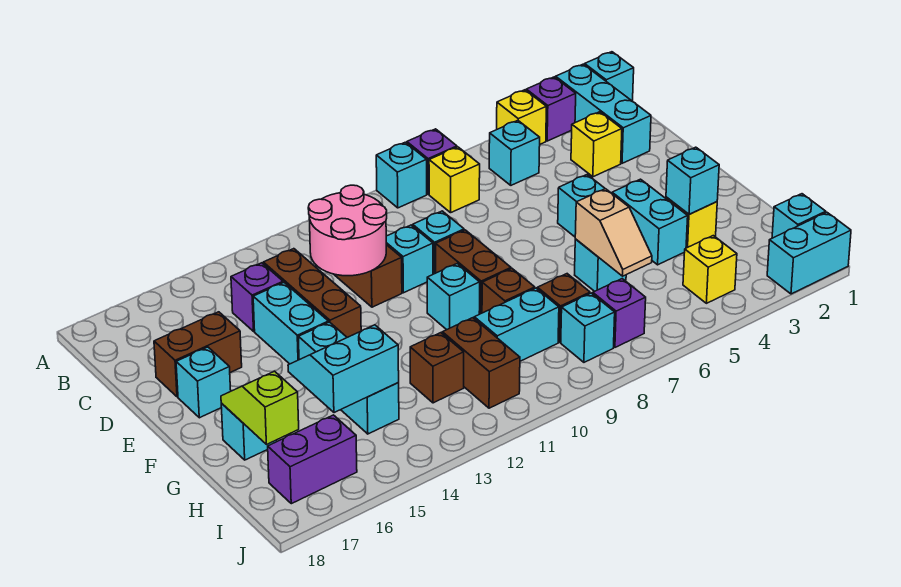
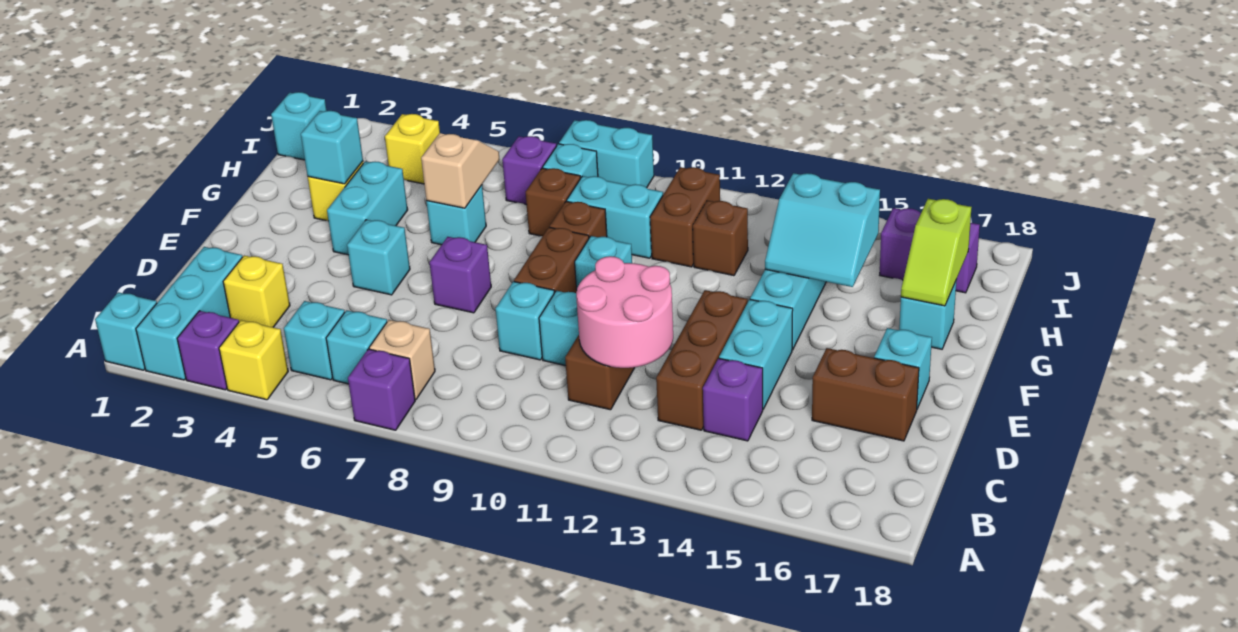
cyan brick A8 level 1 -> cyan brick B6 level 1
yellow brick B7 level 1 -> tan brick B7 level 1
none -> purple brick E7 level 1
cyan brick J1:J2 level 1 -> cyan brick J8:J9 level 1

